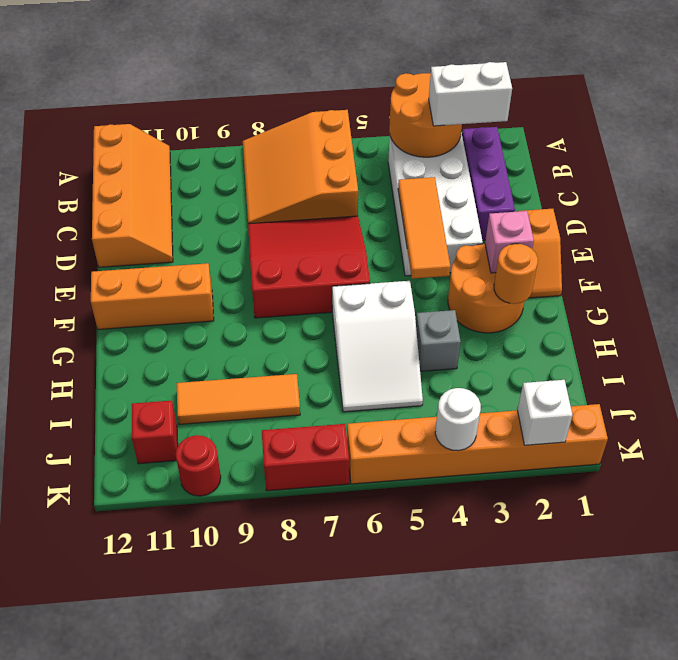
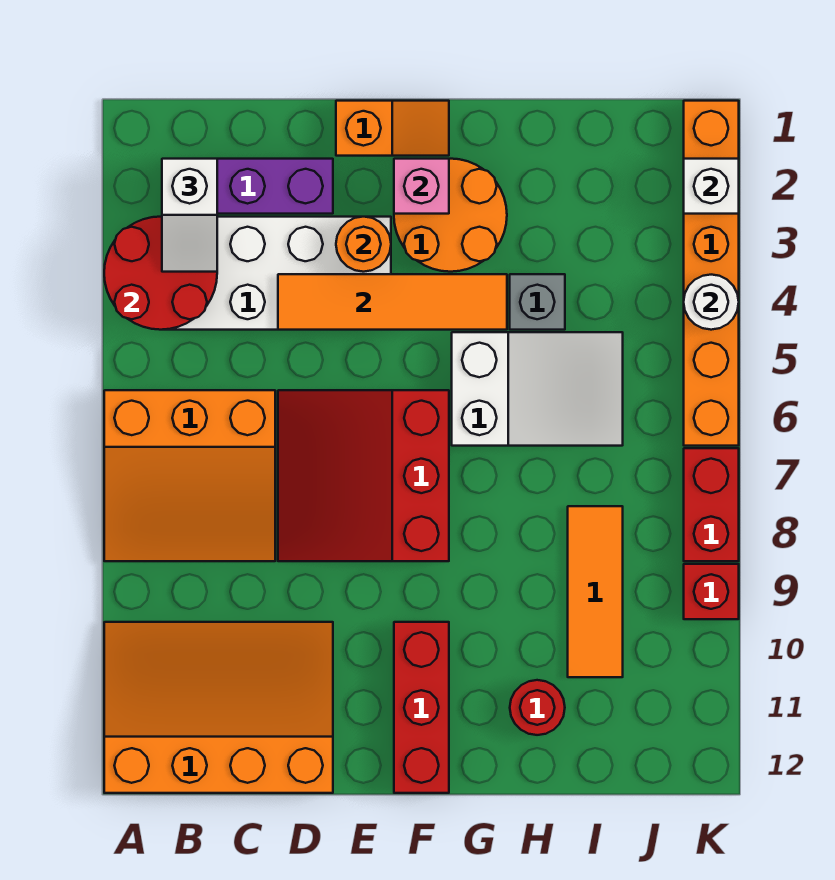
orange round brick A3:B4 level 2 -> red round brick A3:B4 level 2
orange slope A11:D12 level 1 top 12 -> orange slope A10:D12 level 1 top 12
white brick B2:B3 level 3 -> white slope B2:B3 level 3 top 2
orange tile D4:F4 level 2 -> orange tile D4:G4 level 2
orange brick F10:F12 level 1 -> red brick F10:F12 level 1
orange round brick G2 level 2 -> orange round brick E3 level 2
red brick J11 level 1 -> red brick K9 level 1
red round brick K10 level 1 -> red round brick H11 level 1

